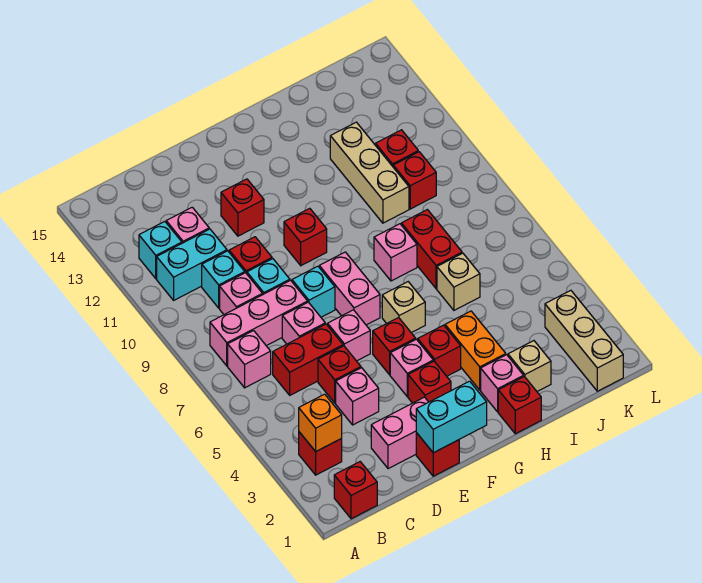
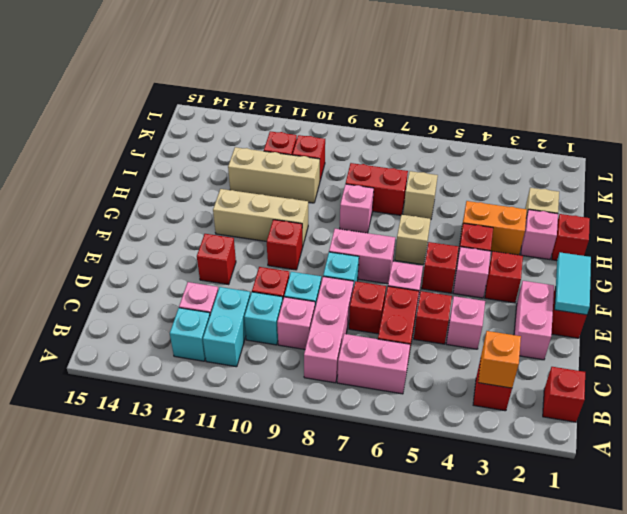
pink brick B7 level 1 -> pink brick B6:B7 level 1
pink brick D7 level 1 -> red brick D7 level 1
cyan brick E1:F1 level 2 -> cyan tile E1:F1 level 2
tan brick K1:K3 level 1 -> tan brick G10:G12 level 1

